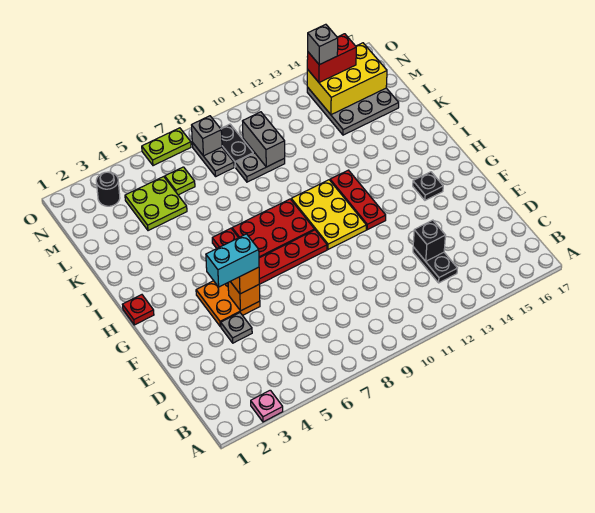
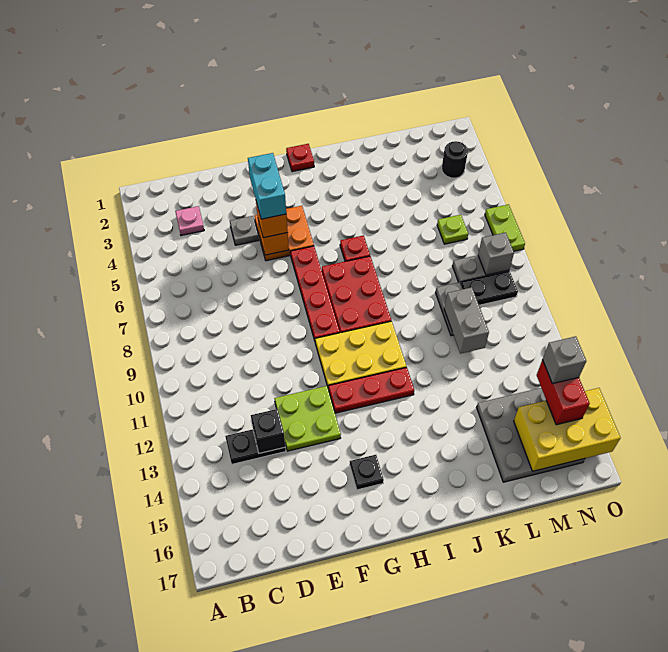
pink plate A3 level 1 -> pink plate C3 level 1
lime plate L4:M5 level 1 -> lime plate E12:F13 level 1
grey brick L10:M10 level 2 -> grey brick L10:L11 level 2
yellow brick M14:N16 level 2 -> yellow brick M15:O16 level 2

